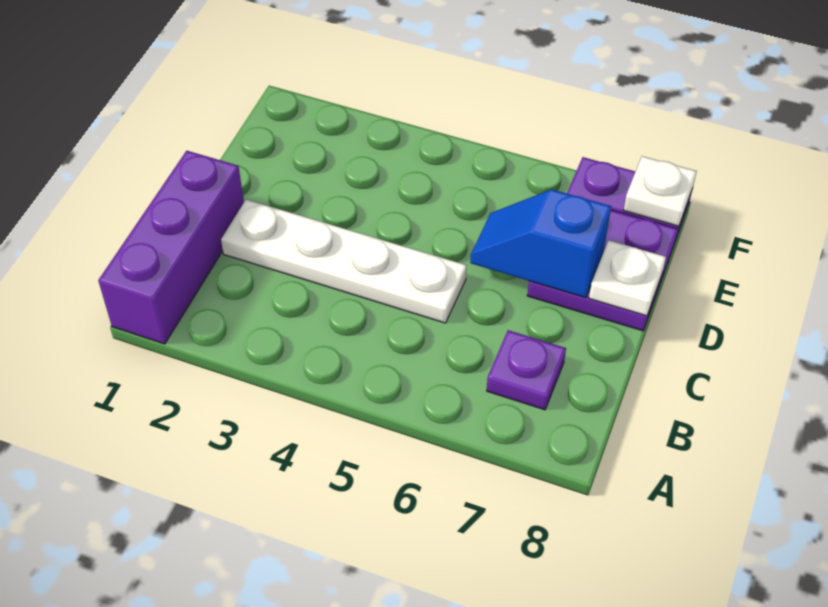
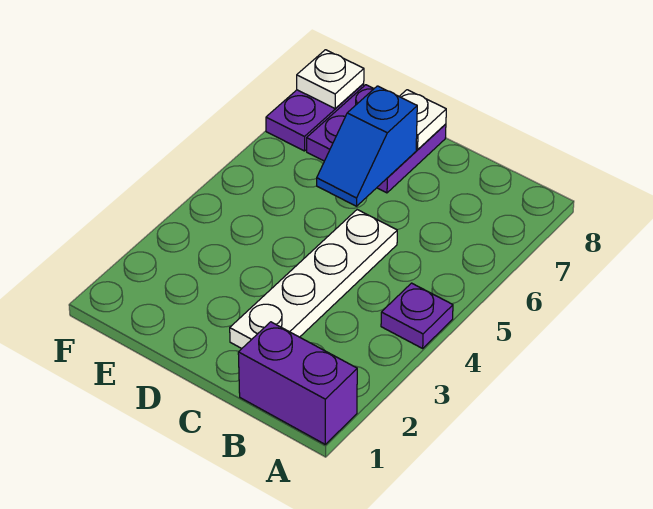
purple brick A1:C1 level 1 -> purple brick A1:B1 level 1
purple plate B7 level 1 -> purple plate A4 level 1

